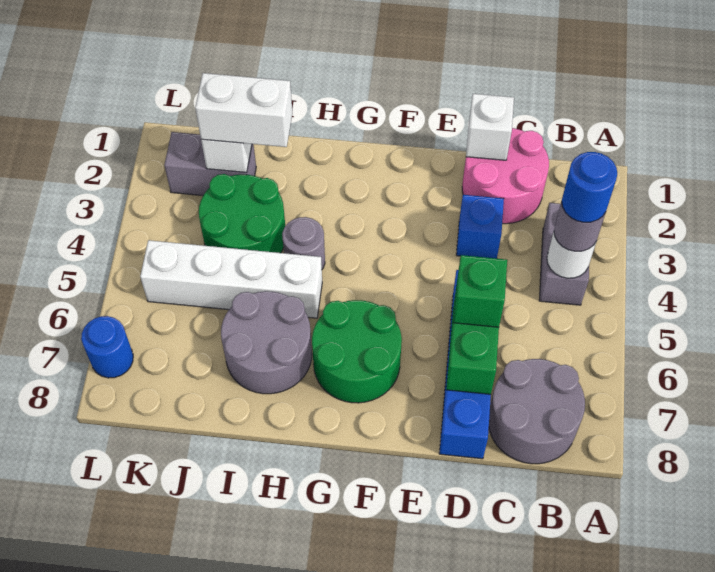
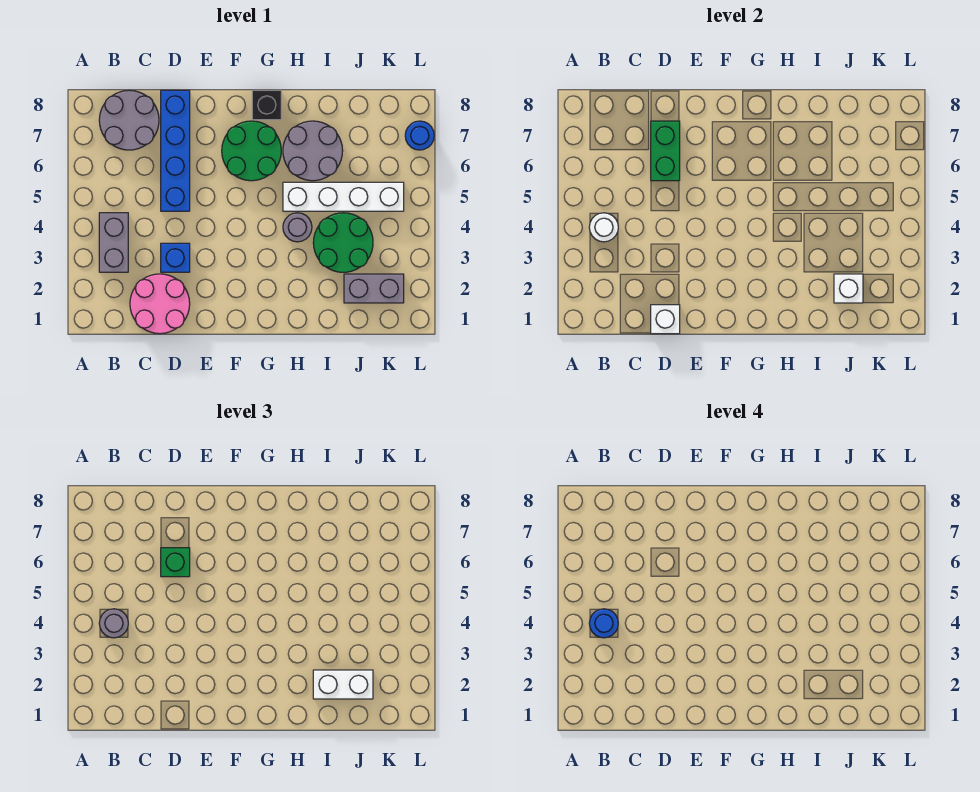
none -> black brick G8 level 1

